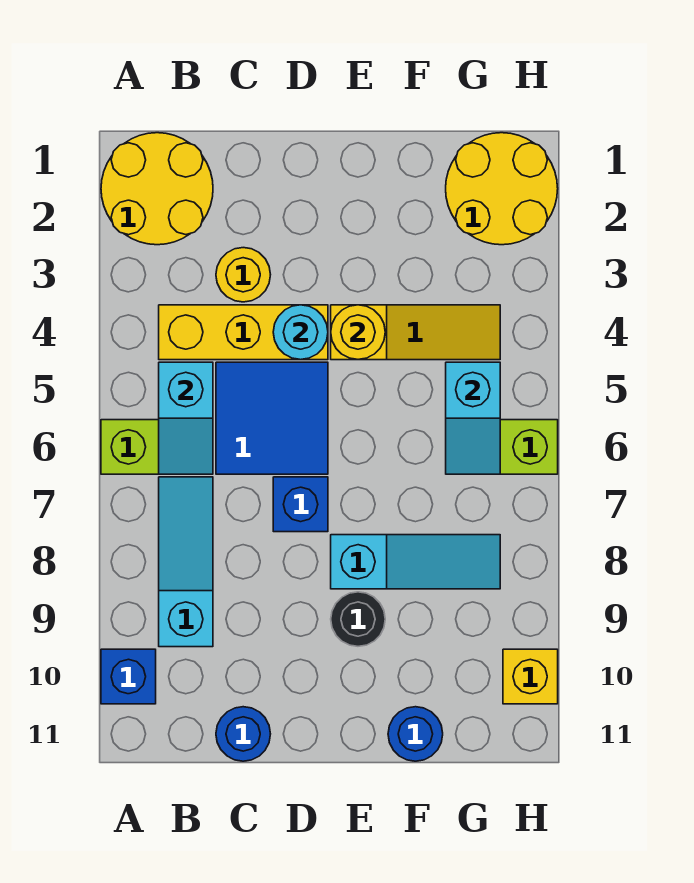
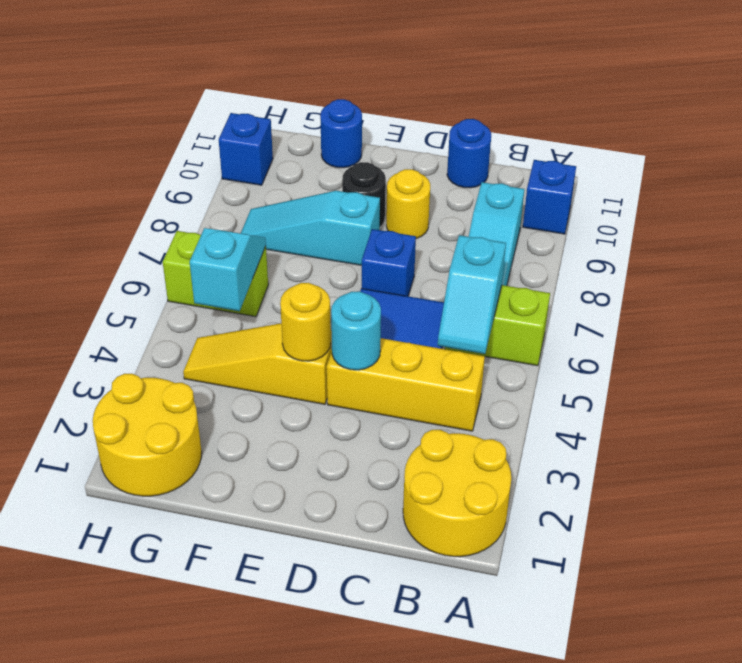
cyan slope B5:B6 level 2 top 5 -> cyan slope B5:B6 level 2 top 6
yellow round brick C3 level 1 -> yellow round brick D9 level 1
yellow brick H10 level 1 -> blue brick H10 level 1

